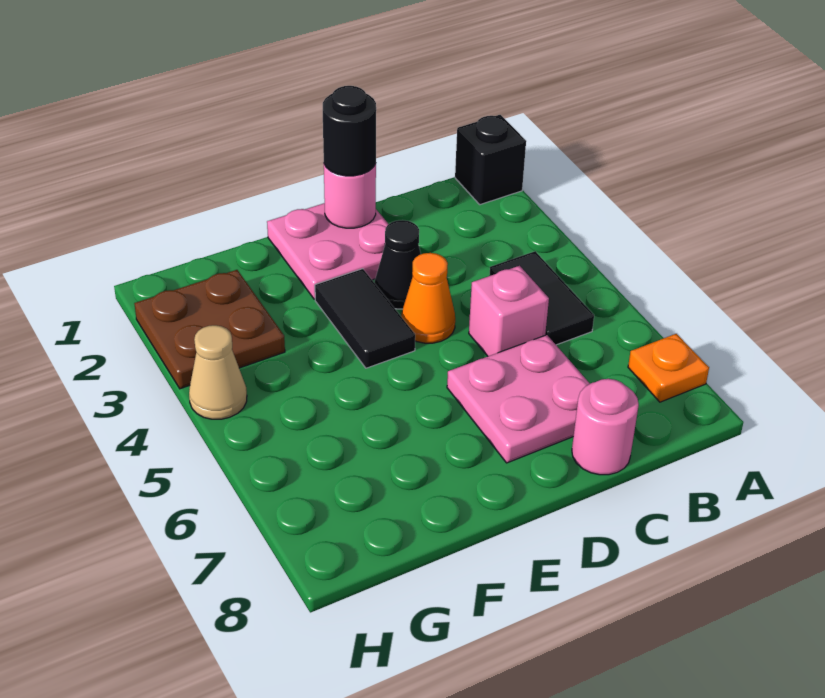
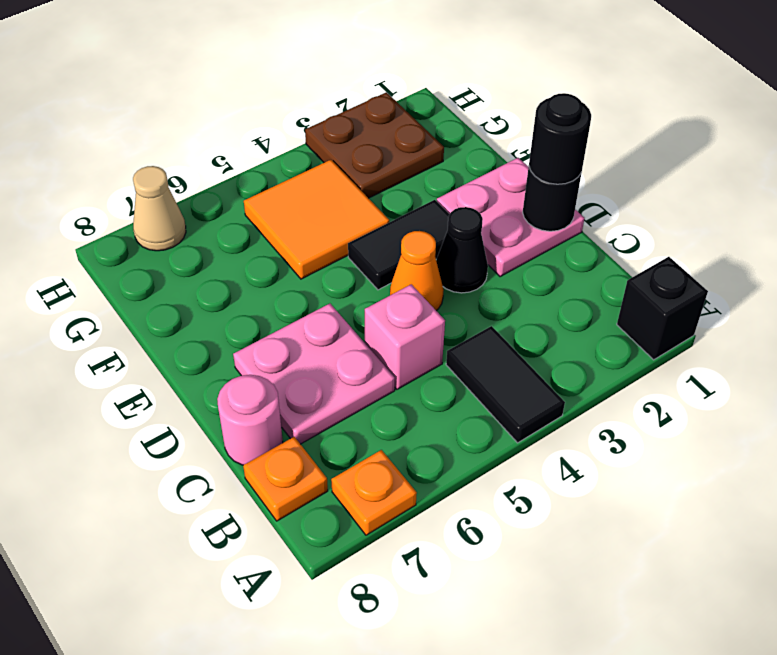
black tile B4:B5 level 1 -> black tile A4:B4 level 1
none -> orange plate B8 level 1
pink round brick D1 level 2 -> black round brick D1 level 2
none -> orange tile F4:G5 level 1
tan cone H4 level 1 -> tan cone H7 level 1

